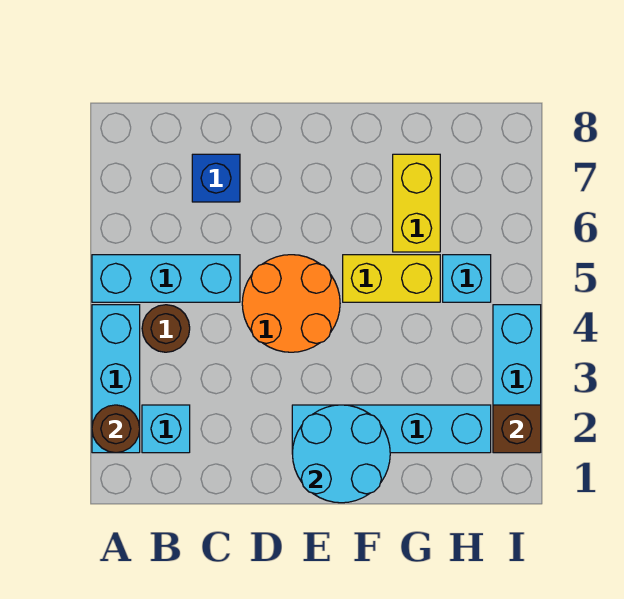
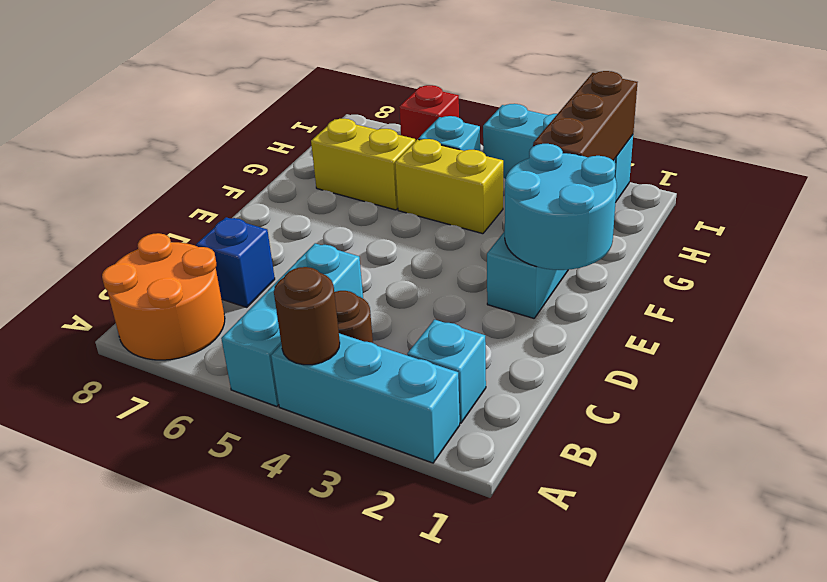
brown round brick A2 level 2 -> brown round brick A4 level 2
orange round brick D4:E5 level 1 -> orange round brick A7:B8 level 1
yellow brick F5:G5 level 1 -> yellow brick G4:G5 level 1
brown brick I2 level 2 -> brown brick G2:I2 level 2
none -> red brick I6 level 1

